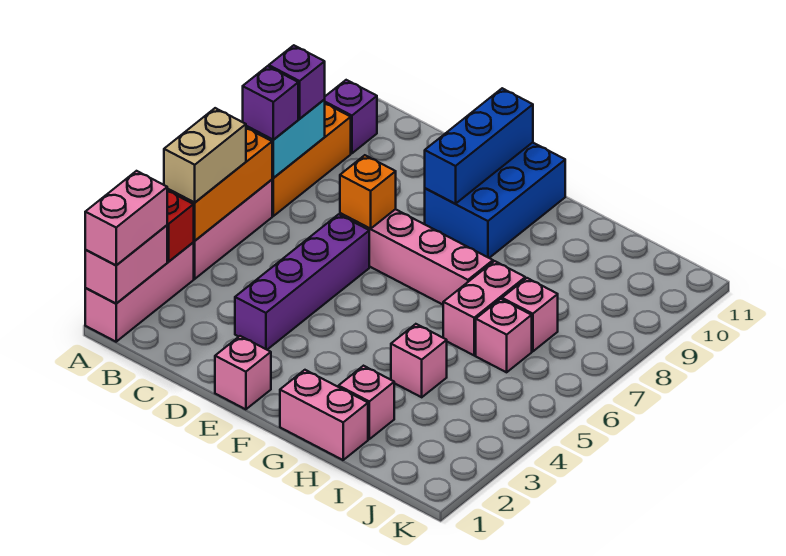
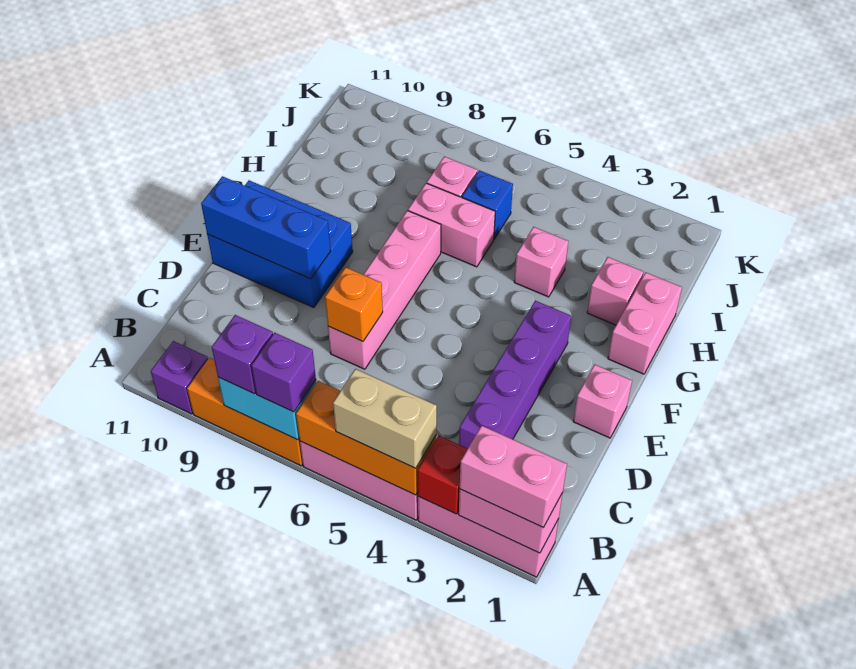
purple brick D3:D6 level 1 -> purple brick C3:F3 level 1
pink brick I6 level 1 -> blue brick I6 level 1

